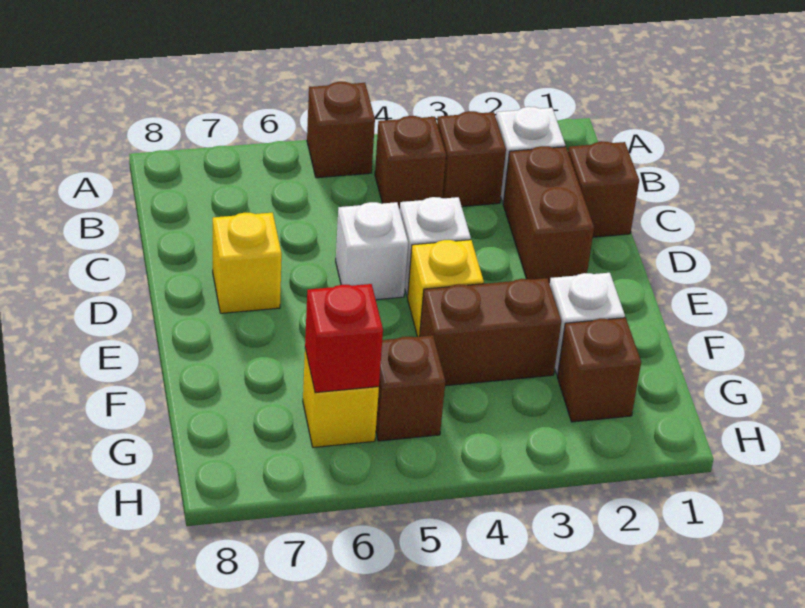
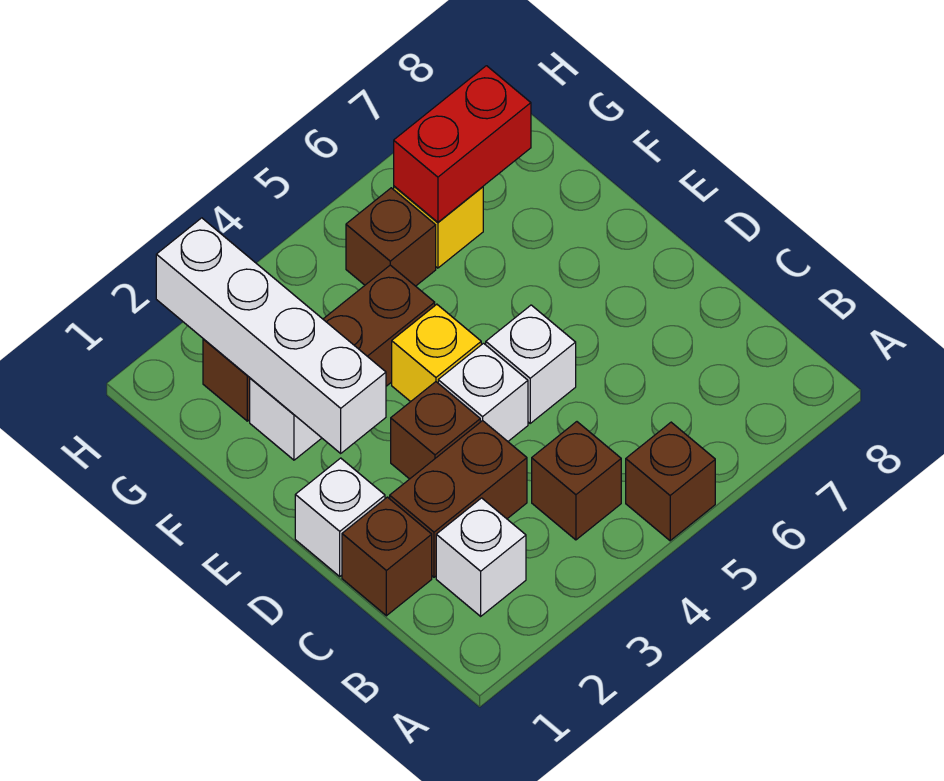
brown brick B3 level 1 -> brown brick D3 level 1
brown brick C2:D2 level 1 -> brown brick C2:C3 level 1
none -> white brick D1 level 1
yellow brick D7 level 1 -> none
none -> white brick E2:H2 level 2
red brick G6 level 2 -> red brick G6:G7 level 2

